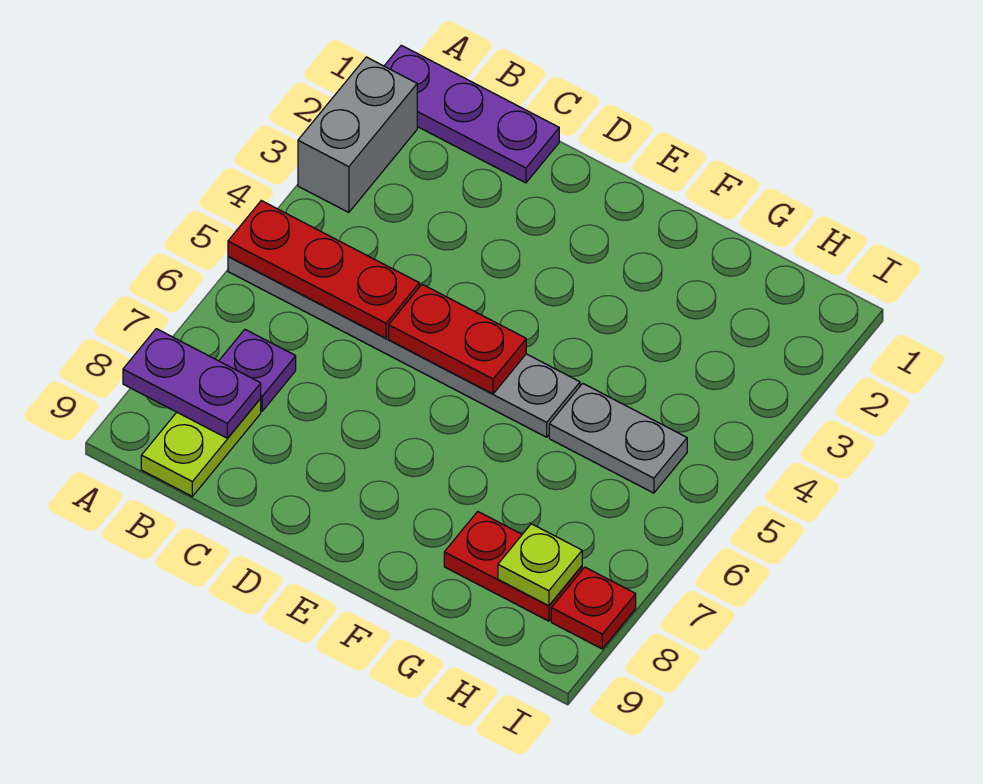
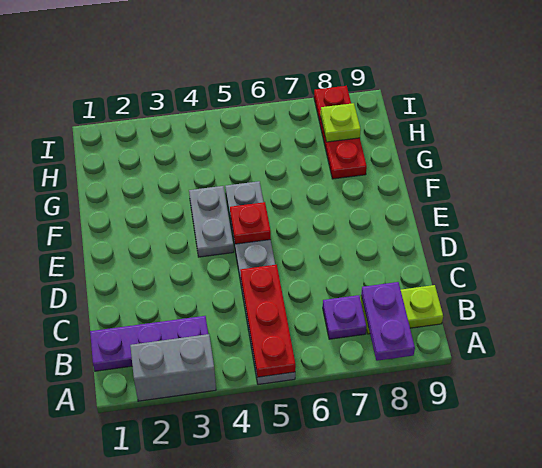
purple plate A1:C1 level 1 -> purple plate B1:B3 level 1
red plate D5:E5 level 2 -> red plate E5 level 2
grey plate G5:H5 level 1 -> grey plate E4:F4 level 1

